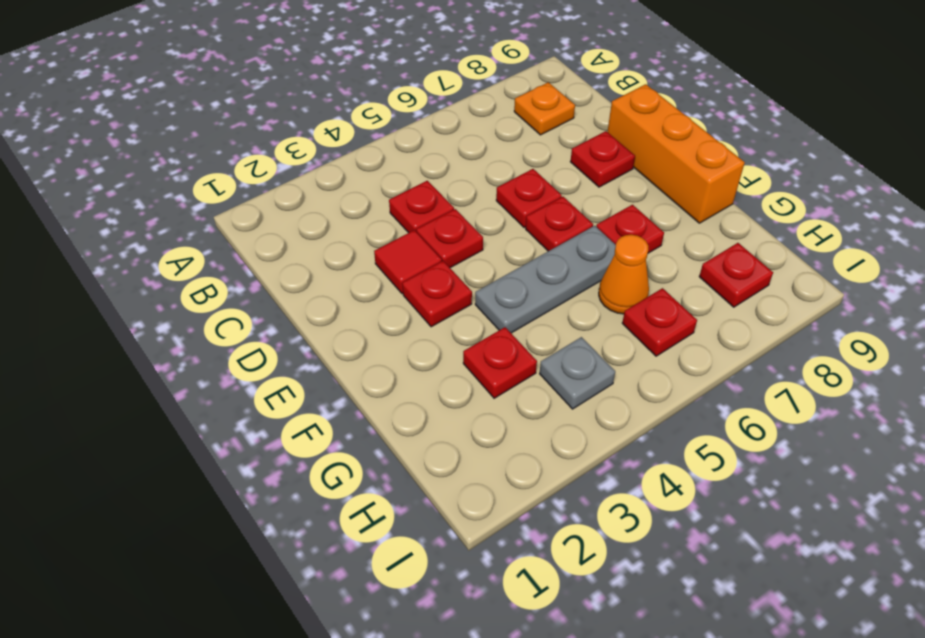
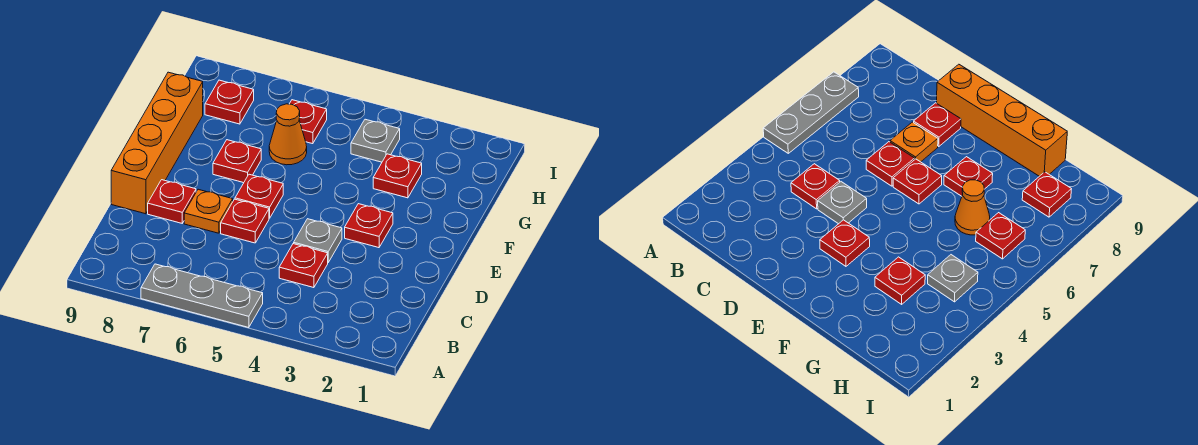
orange plate B8 level 1 -> orange plate D7 level 1
red tile D3 level 1 -> none
red plate D4 level 1 -> grey plate D4 level 1
orange brick D9:F9 level 1 -> orange brick D9:G9 level 1
grey plate F4:F6 level 1 -> grey plate A5:A7 level 1

